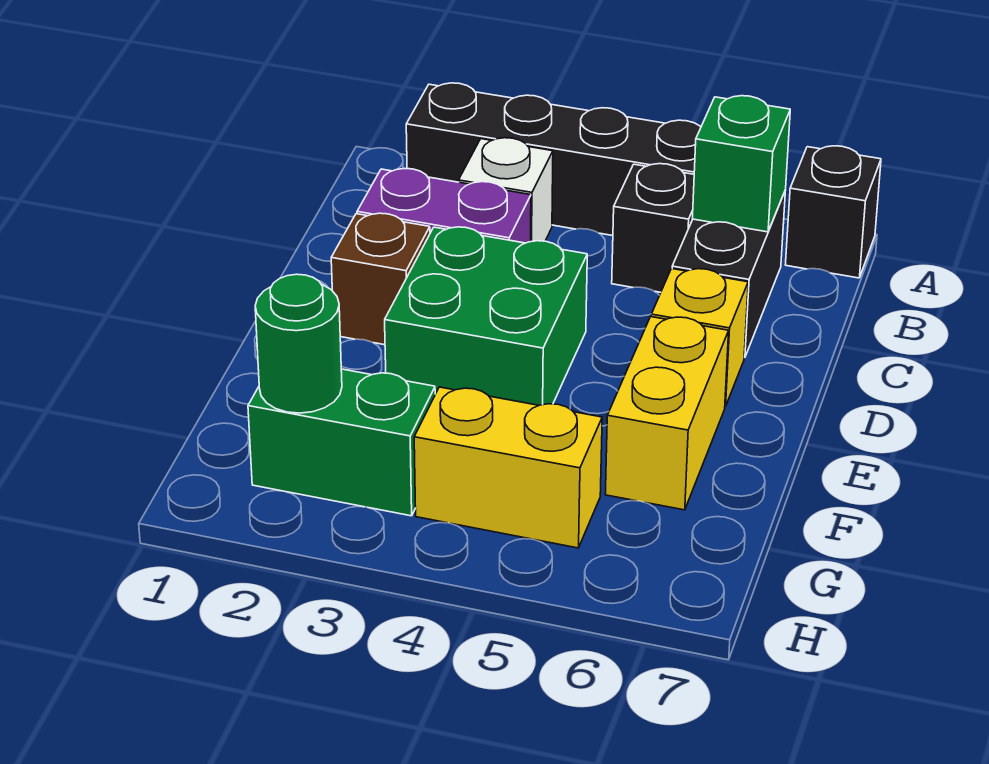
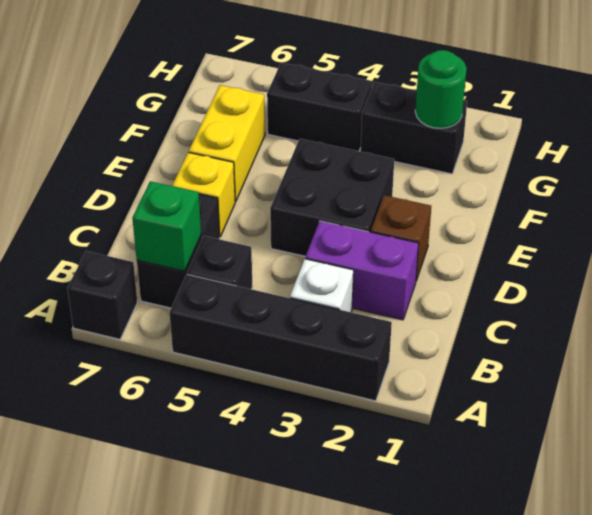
green brick D3:E4 level 1 -> black brick D3:E4 level 1
green brick G2:G3 level 1 -> black brick G2:G3 level 1
yellow brick G4:G5 level 1 -> black brick G4:G5 level 1

